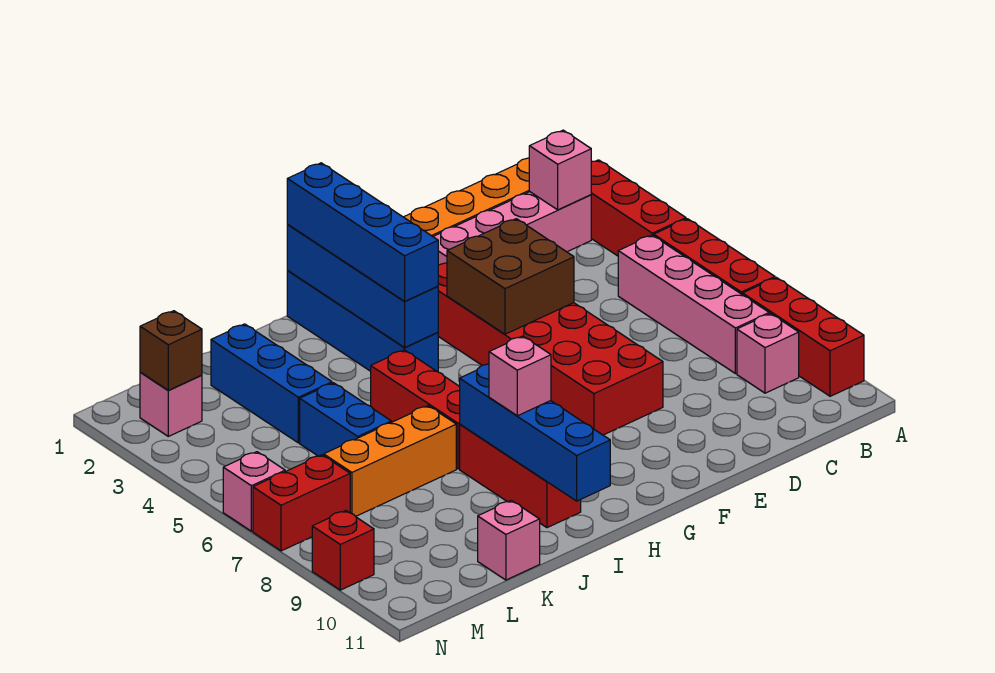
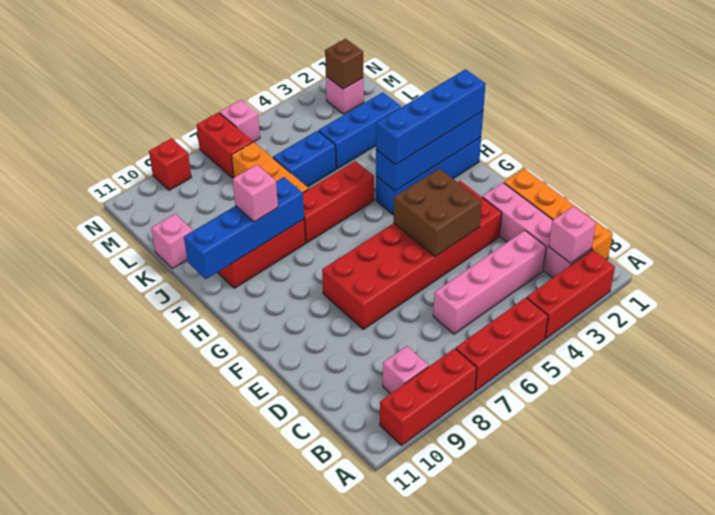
pink brick B5:B8 level 1 -> pink brick C3:C6 level 1

